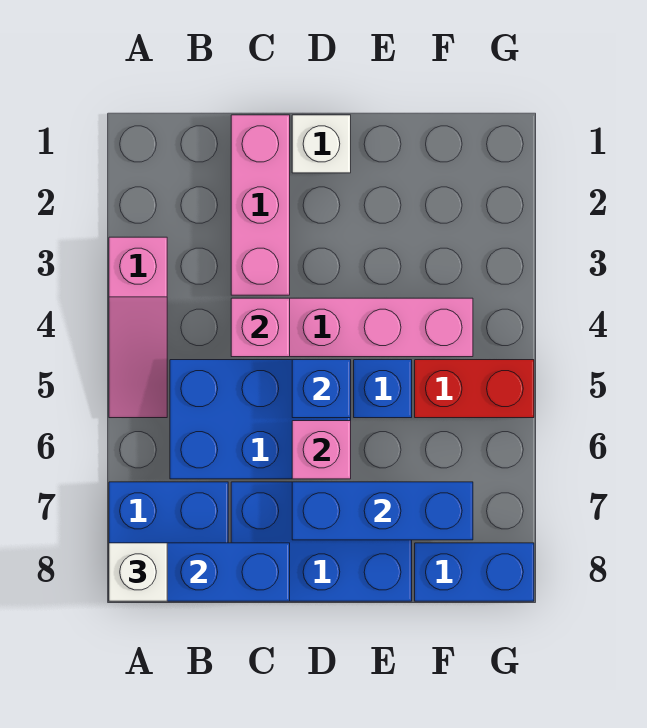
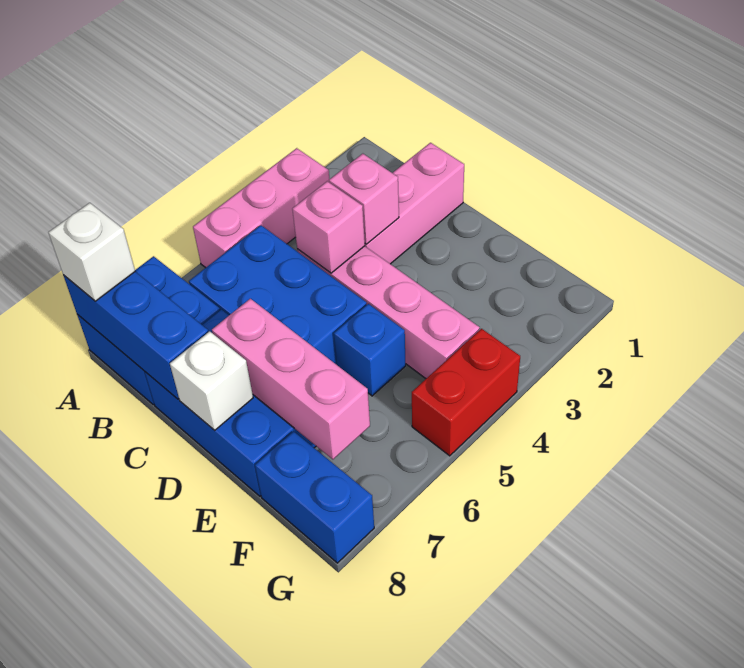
pink slope A3:A5 level 1 top 3 -> pink brick A3:A5 level 1
white brick D1 level 1 -> white brick D8 level 2
blue brick D5 level 2 -> none
pink brick D6 level 2 -> pink brick C3 level 2
blue brick D7:F7 level 2 -> pink brick D7:F7 level 2
red brick F5:G5 level 1 -> red brick G4:G5 level 1

